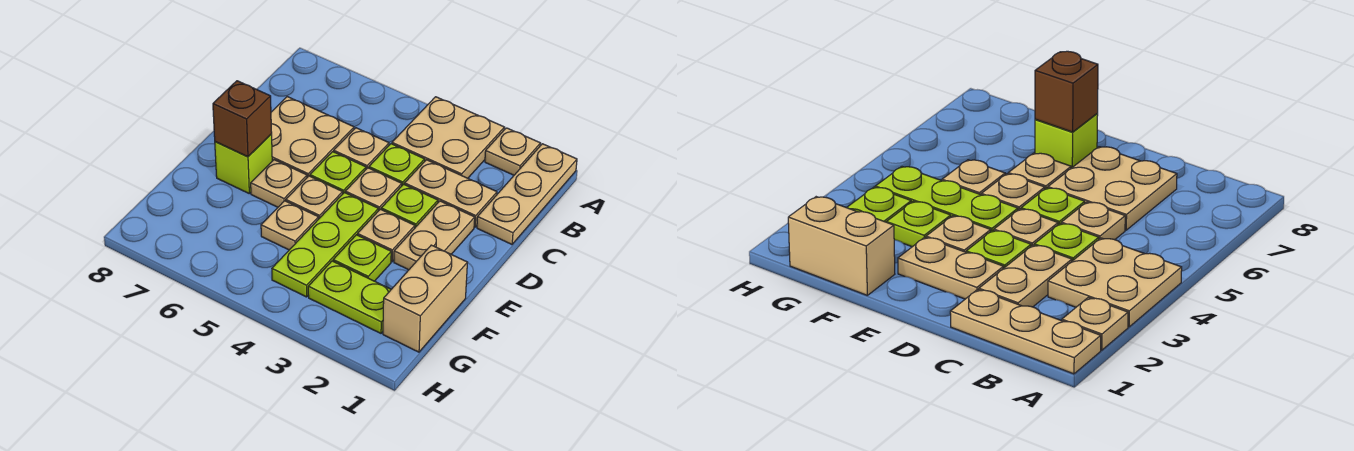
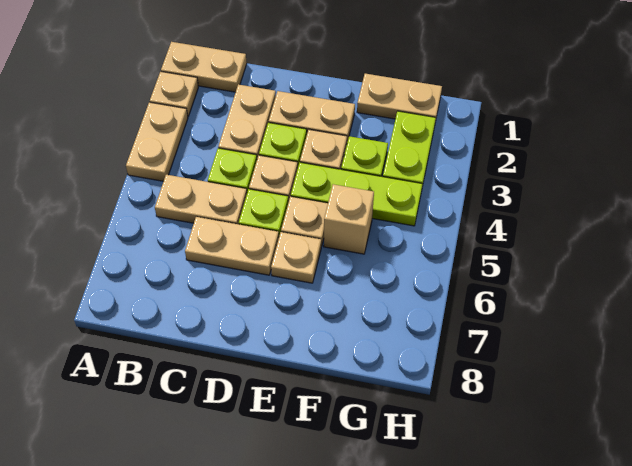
tan plate A1:C1 level 1 -> tan plate A1:B1 level 1
tan plate A3:B4 level 1 -> tan plate A3:A4 level 1
tan plate C5 level 1 -> tan plate B5:C5 level 1
tan plate C6:D7 level 1 -> tan plate C6:D6 level 1
lime brick E7 level 1 -> none
brown brick E7 level 2 -> none
tan brick F1:G1 level 1 -> tan plate F1:G1 level 1
tan plate F5 level 1 -> tan brick F5 level 1

